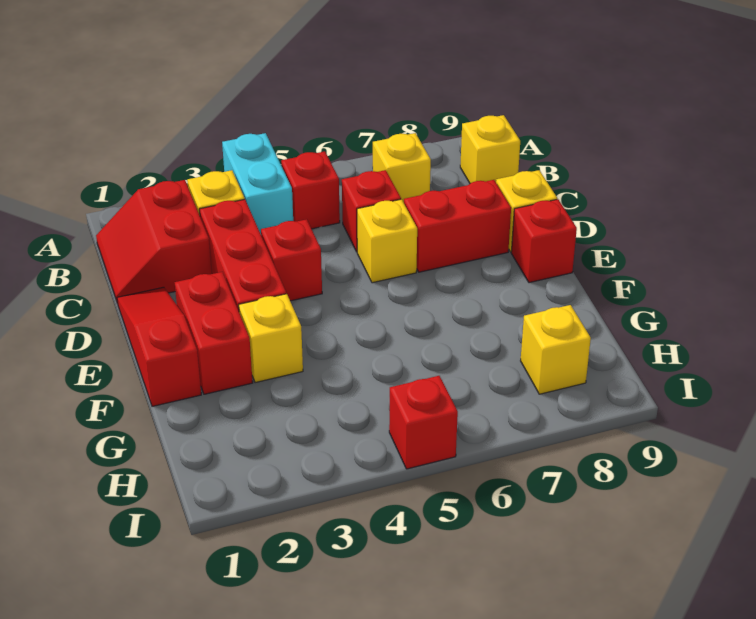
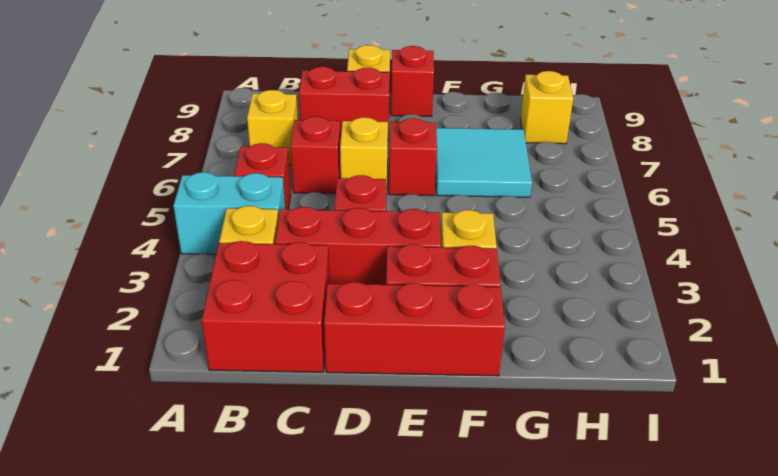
red slope B1:C2 level 1 top 2 -> red brick B1:C2 level 1
yellow brick B9 level 1 -> none
red slope D1:F1 level 1 top F -> red brick D1:F1 level 1
red brick D7:D8 level 1 -> red brick C8:D8 level 1
none -> cyan tile F6:G7 level 1
red brick I5 level 1 -> red brick E6 level 1

